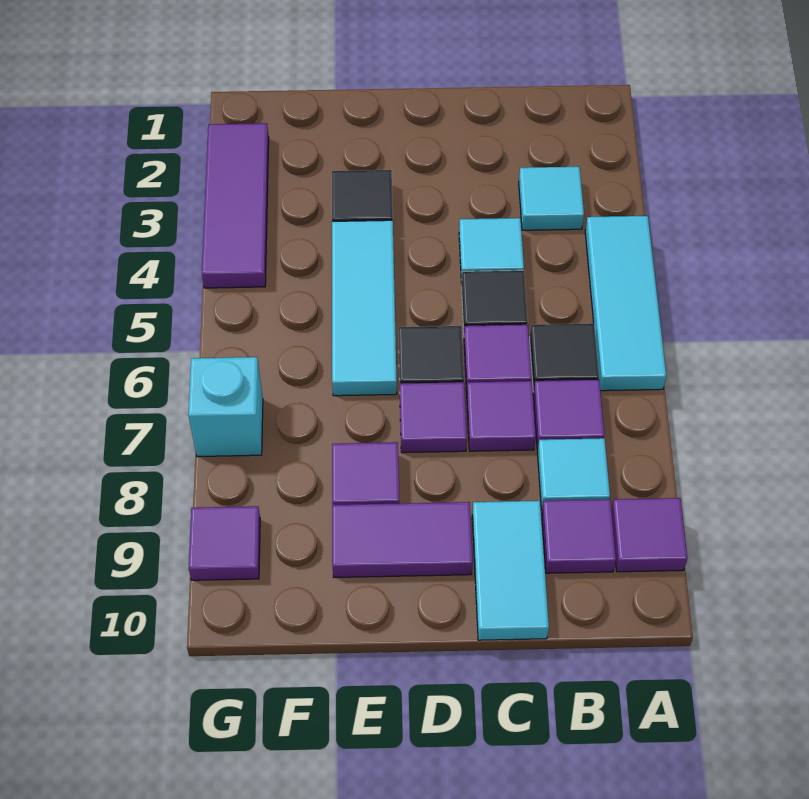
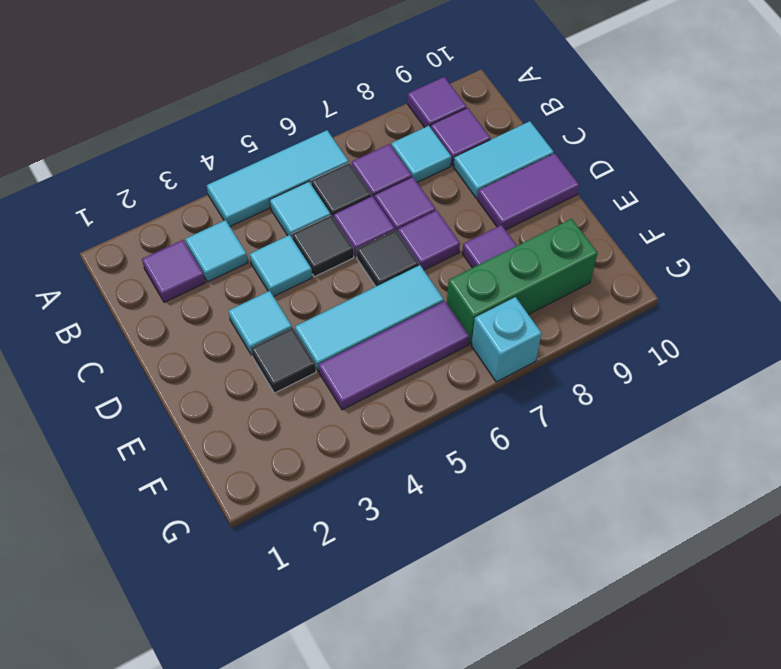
none -> cyan tile B5 level 1
none -> cyan tile D3 level 1
purple tile D9:E9 level 1 -> purple tile D9:D10 level 1
none -> green brick F7:F9 level 1
purple tile G2:G4 level 1 -> purple tile F4:F6 level 1
purple tile G9 level 1 -> purple tile B2 level 1

